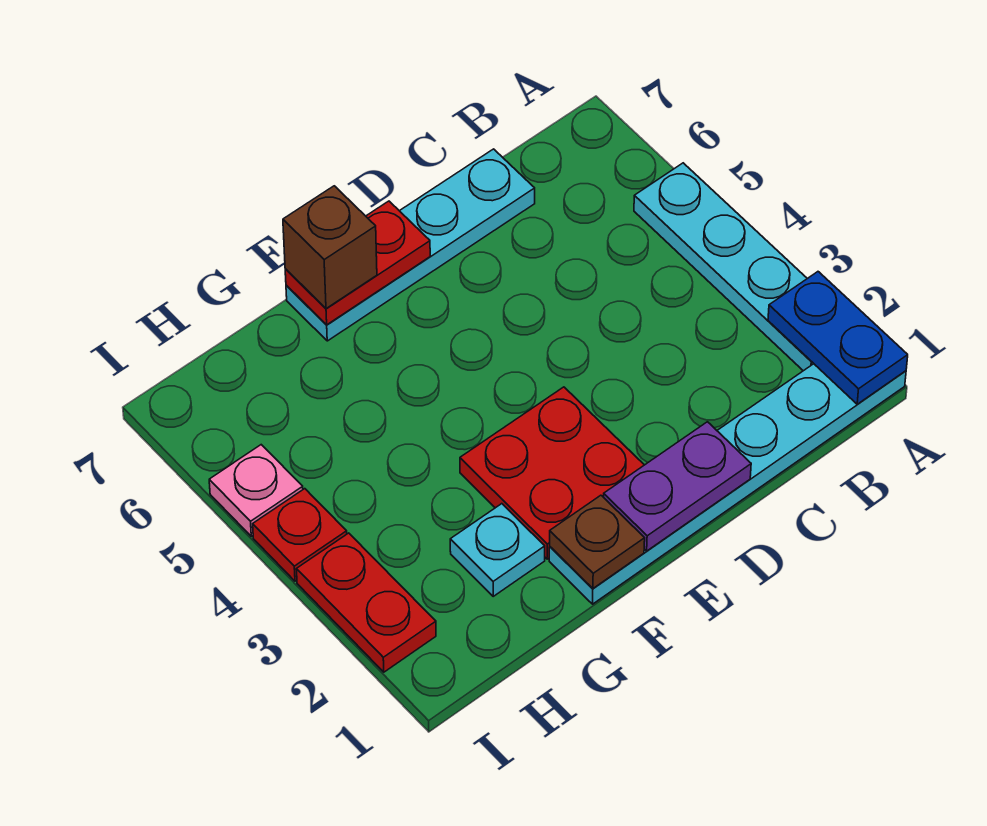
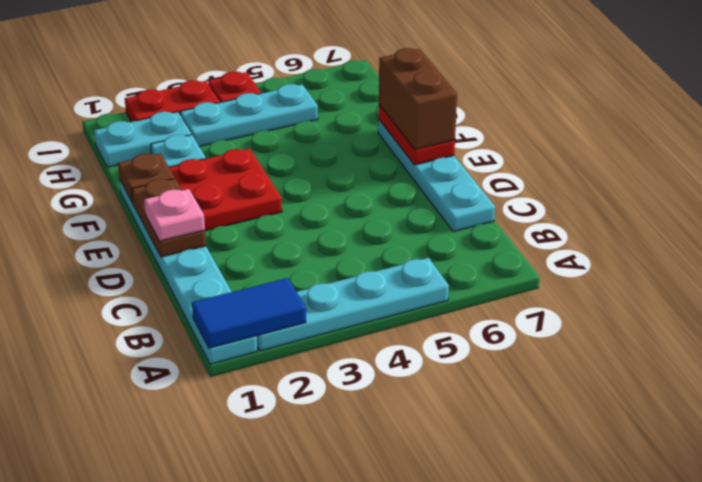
blue plate A1:A2 level 2 -> blue tile A1:A2 level 2
purple plate D1:E1 level 2 -> brown plate D1:E1 level 2
brown brick F7 level 3 -> brown brick E7:F7 level 3
none -> cyan plate H1:H2 level 1
none -> cyan plate H3:H5 level 1
pink plate I5 level 1 -> pink plate D1 level 3

